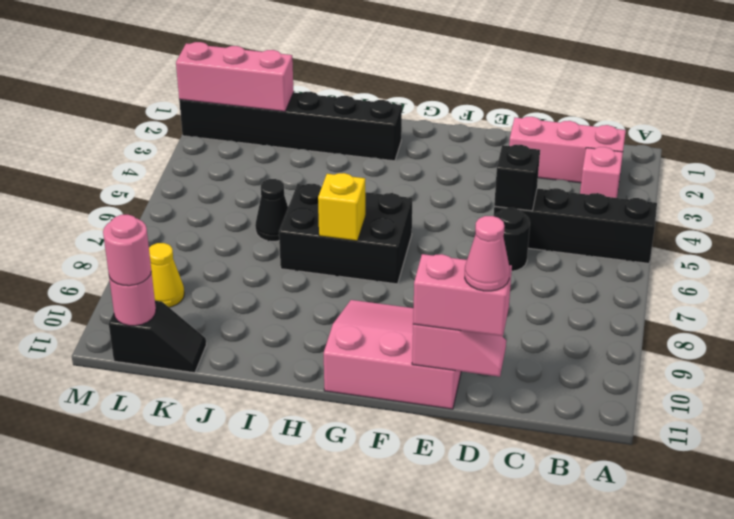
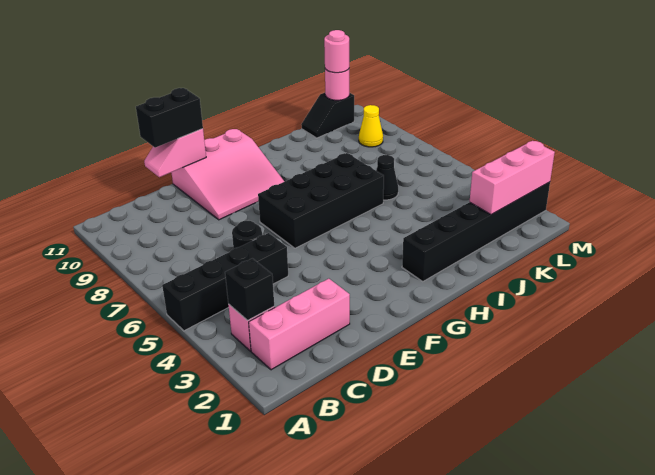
black brick D5 level 2 -> black brick B3 level 2
pink brick D11:E11 level 3 -> black brick D11:E11 level 3
pink cone D11 level 4 -> none
black brick G6:I7 level 1 -> black brick F6:I7 level 1
yellow brick H7 level 2 -> none

